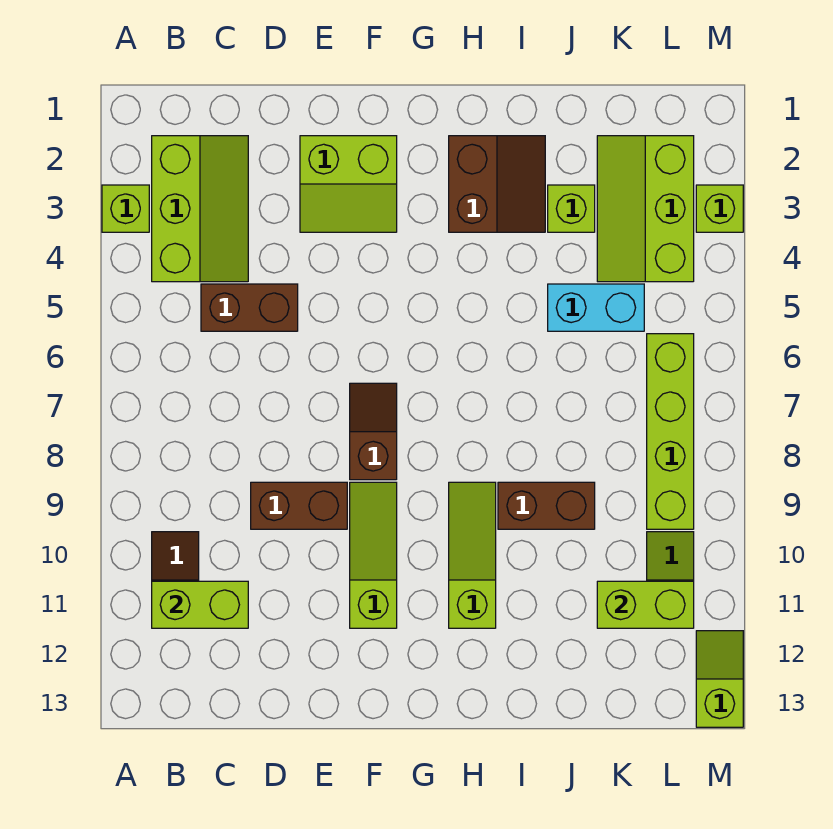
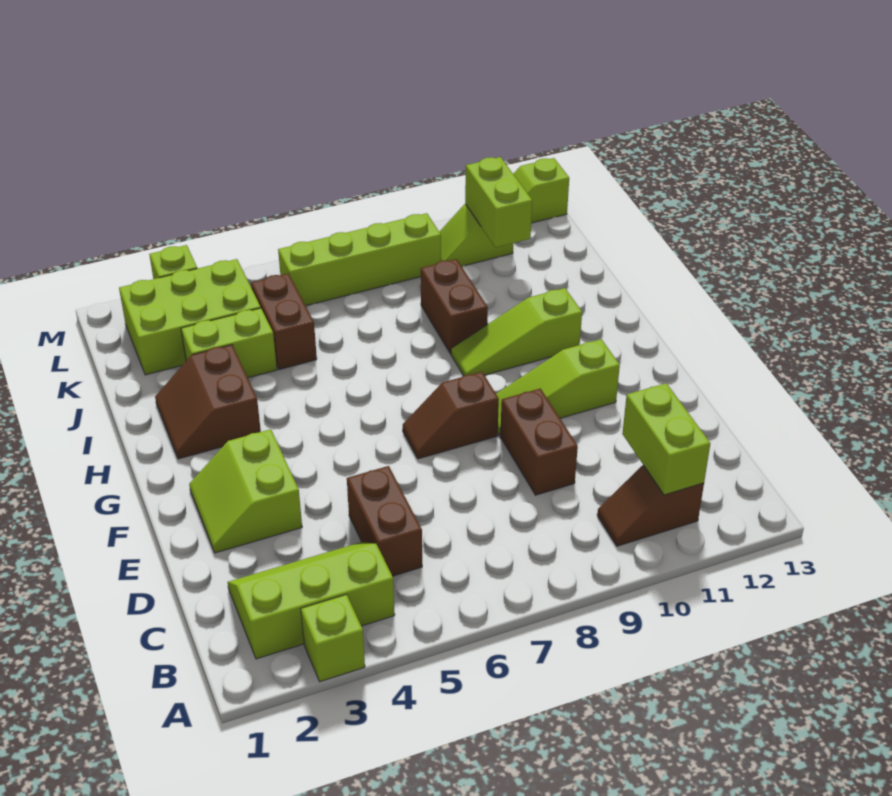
lime slope E2:F3 level 1 top 2 -> lime slope E2:F3 level 1 top 3
brown slope H2:I3 level 1 top H -> brown slope H2:I3 level 1 top 3
lime brick J3 level 1 -> lime brick J3:J4 level 1
cyan brick J5:K5 level 1 -> brown brick J5:K5 level 1
lime slope K2:L4 level 1 top L -> lime brick K2:L4 level 1

